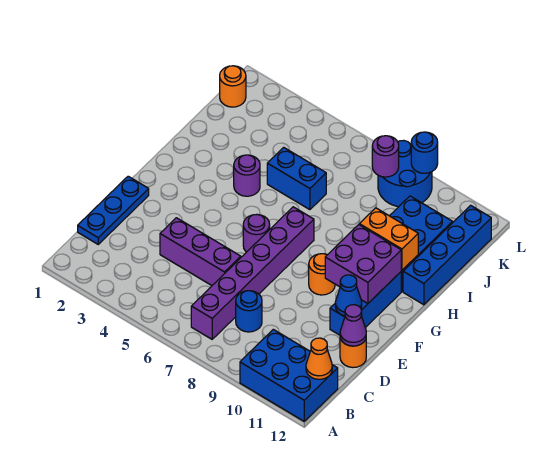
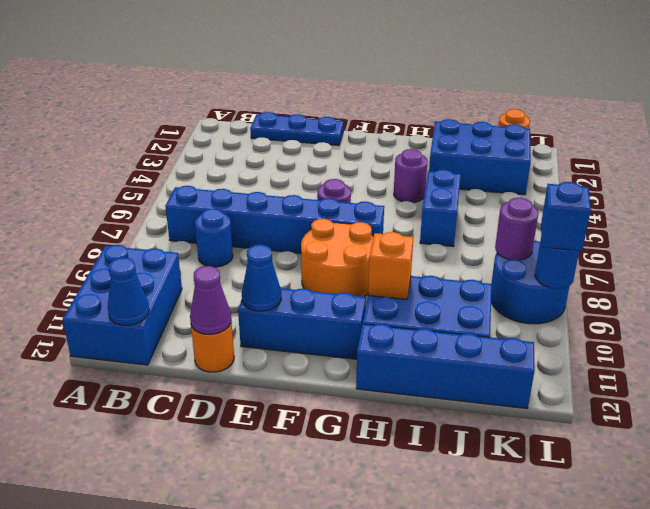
purple brick B7:G7 level 1 -> blue brick B7:G7 level 1
orange cone B12 level 2 -> blue cone B12 level 2
purple brick D4:D6 level 1 -> none
orange round brick F9 level 1 -> orange round brick F8:G9 level 1
purple brick F10:G11 level 2 -> none
orange brick H10:H11 level 2 -> orange brick H10 level 2
none -> blue brick I2:K3 level 1
none -> blue brick L9 level 3

